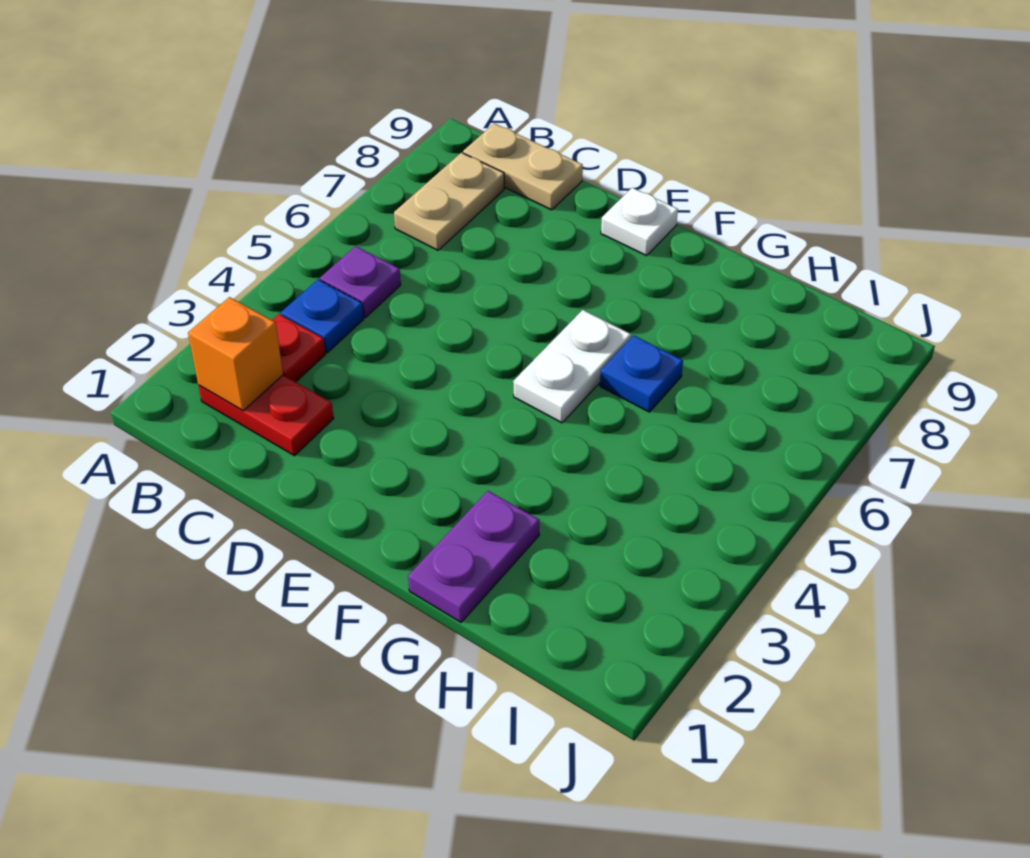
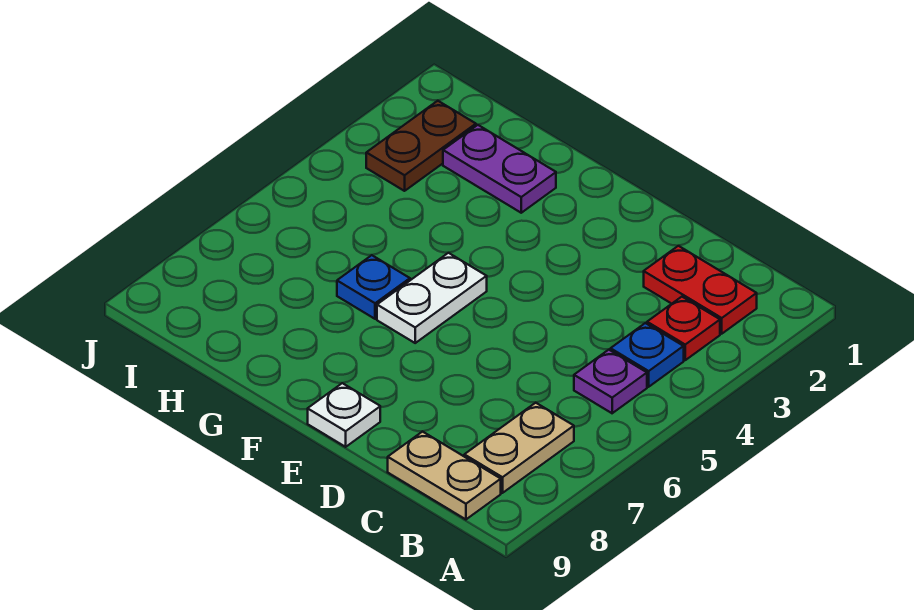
orange brick B2 level 2 -> none
purple plate G1:G2 level 1 -> purple plate G2:H2 level 1
none -> brown plate I2:I3 level 1

